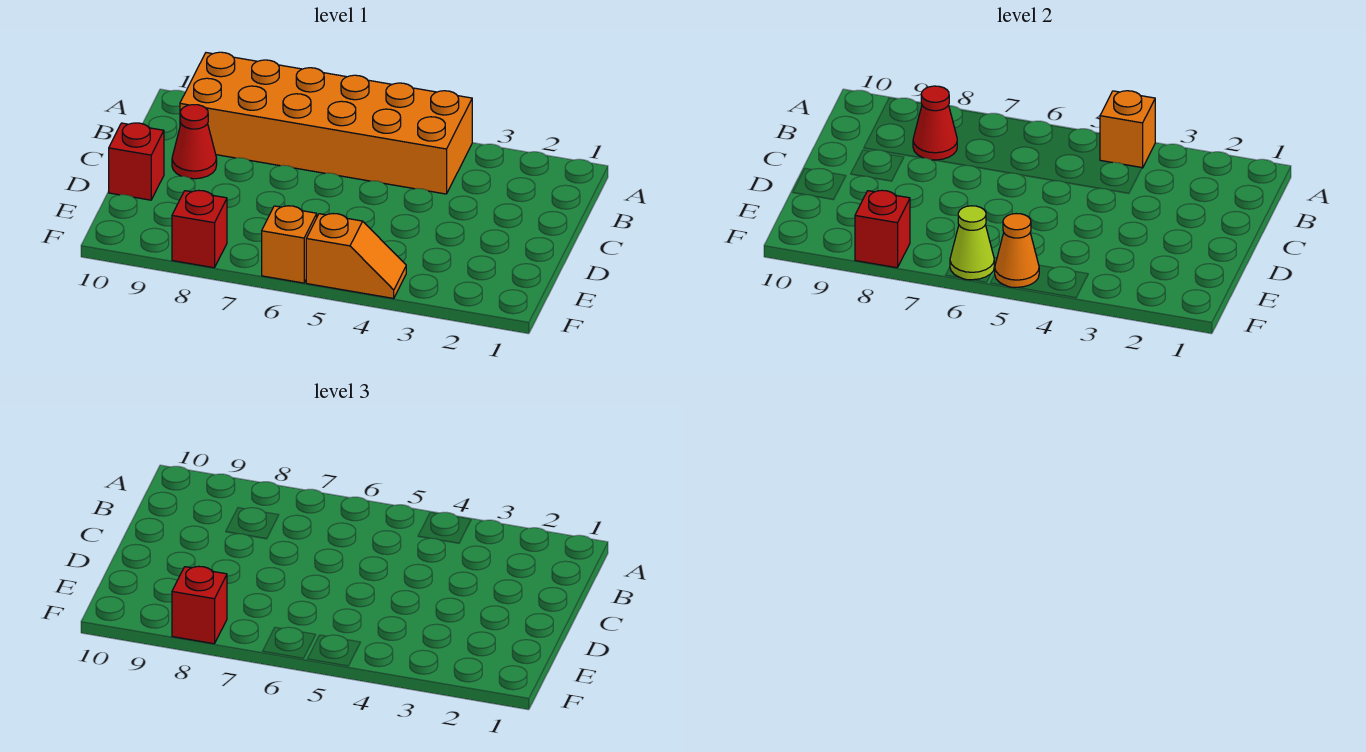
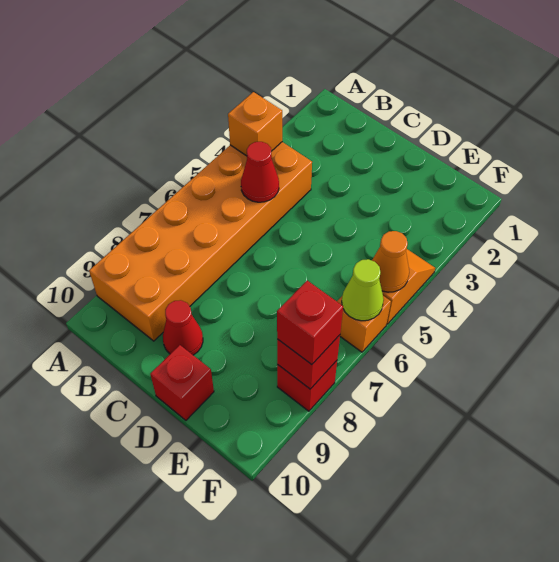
red cone B8 level 2 -> red cone B5 level 2

